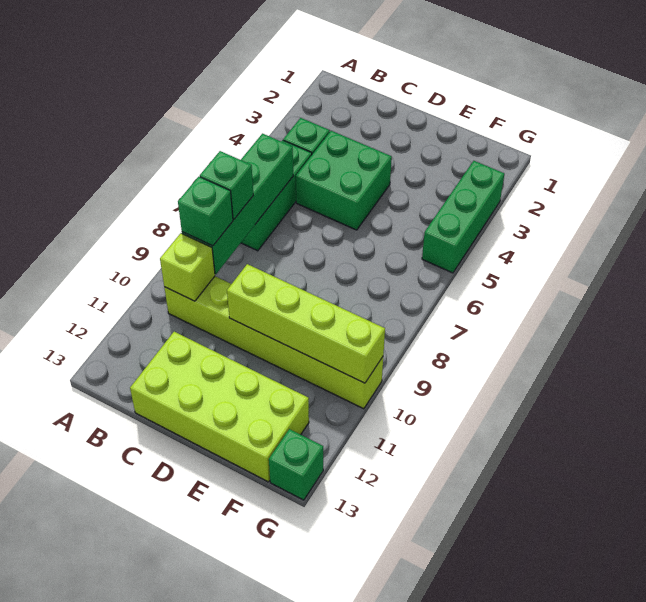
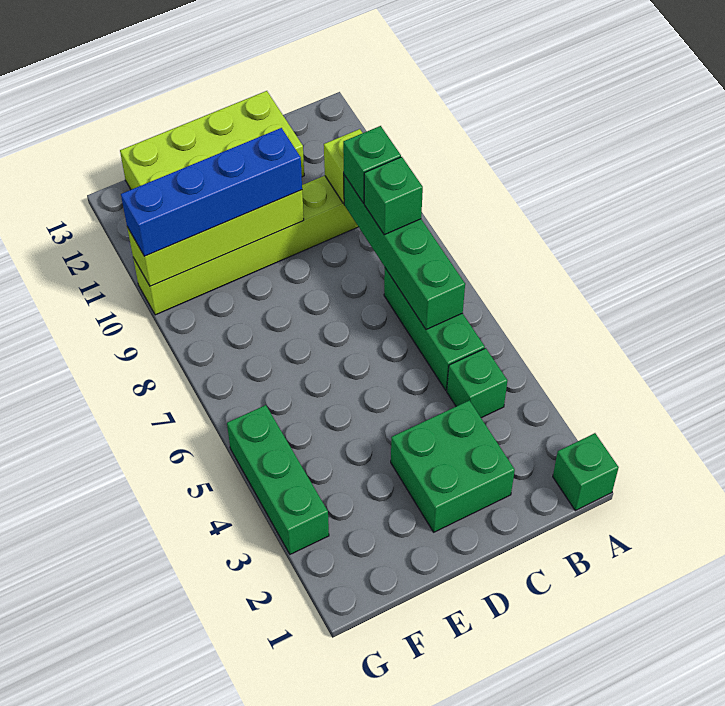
green brick C4:D5 level 1 -> green brick C2:D3 level 1
none -> blue brick D10:G10 level 3
green brick G13 level 1 -> green brick A1 level 1

